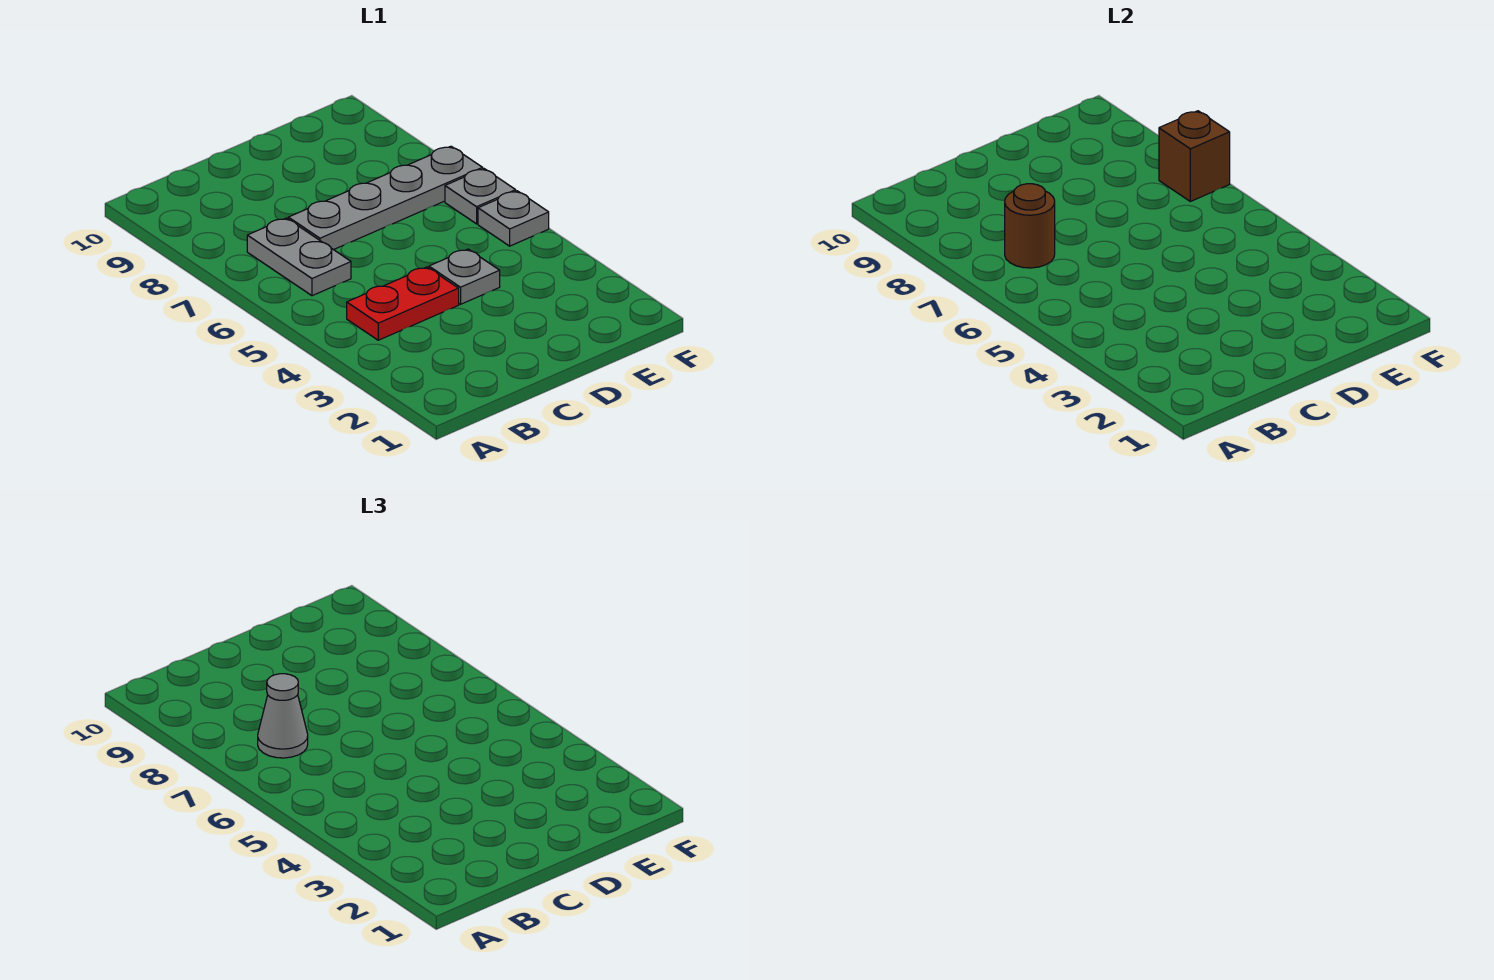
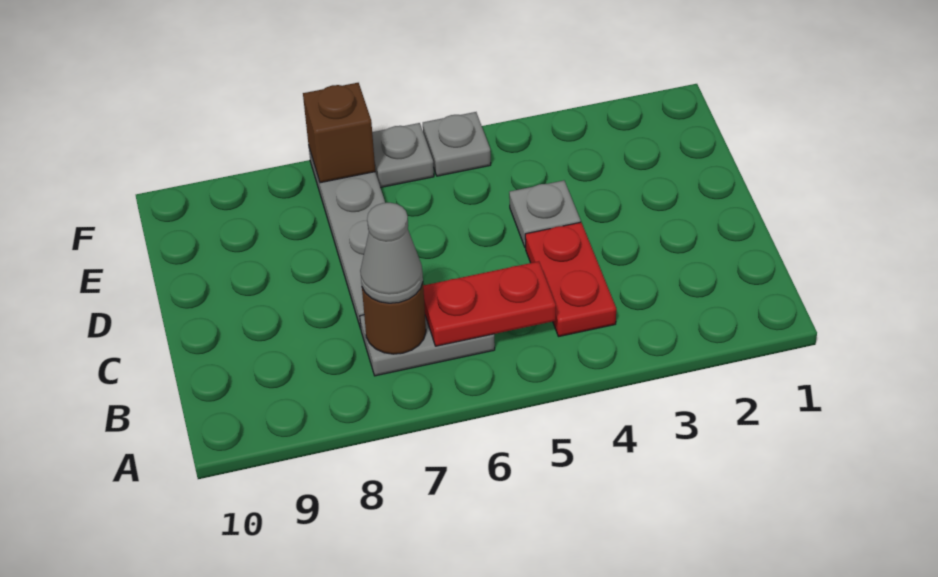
none -> red plate B5:B6 level 2

